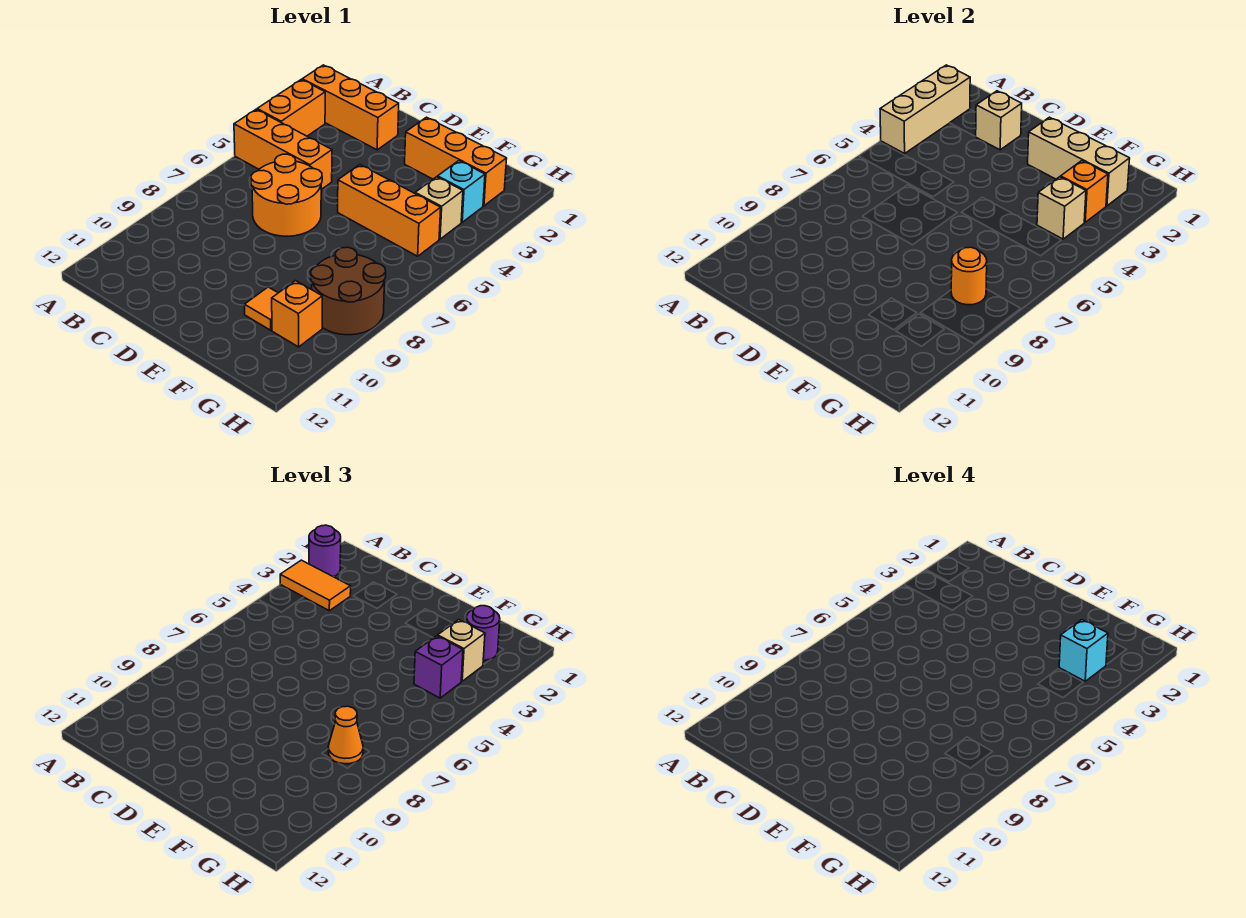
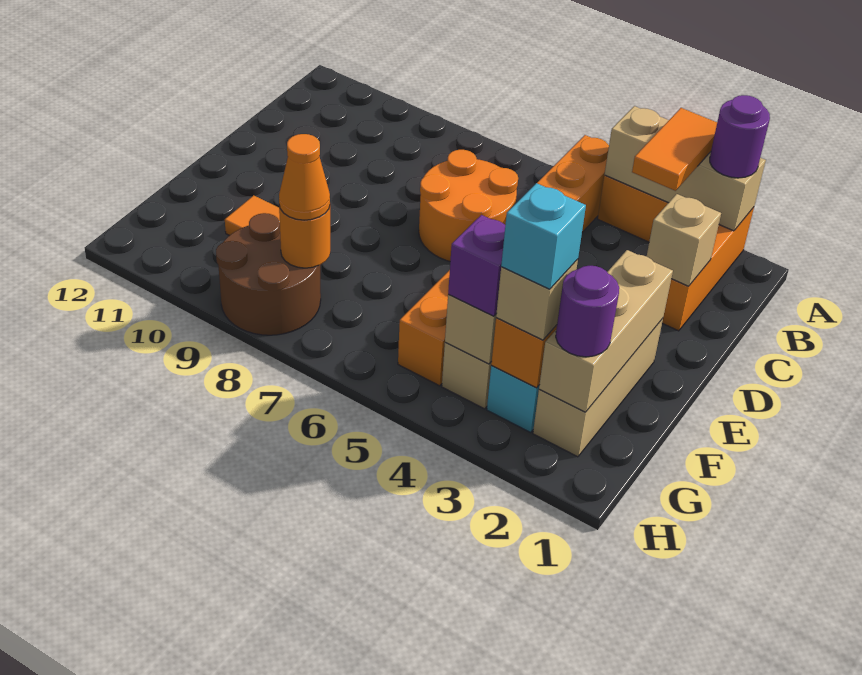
orange brick E2:G2 level 1 -> tan brick E2:G2 level 1
orange brick G10 level 1 -> none

